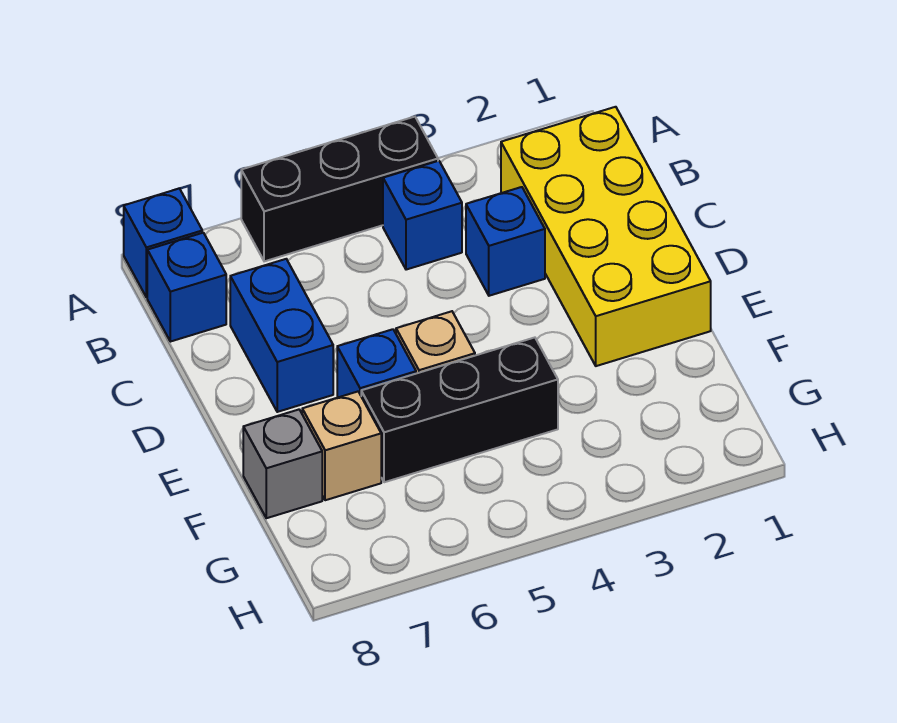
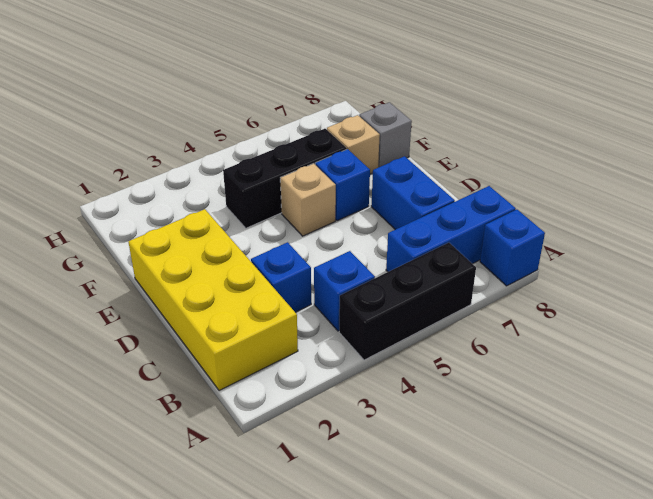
blue brick B8 level 1 -> blue brick B6:B8 level 1

